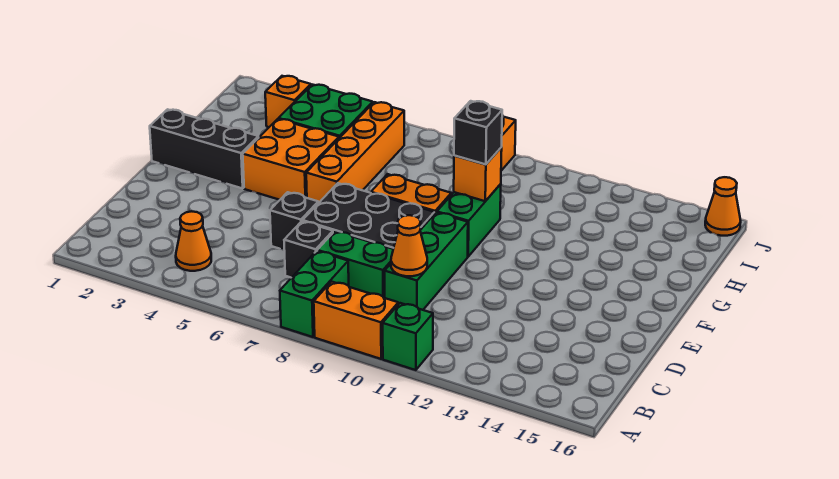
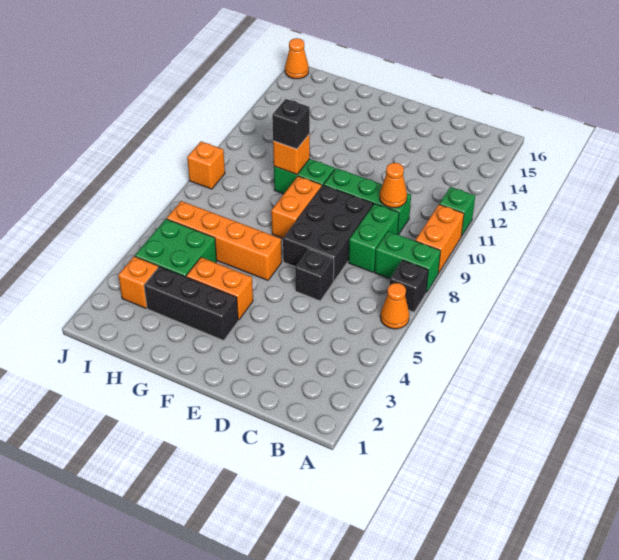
orange cone B4 level 1 -> orange cone A6 level 1
black brick C7 level 1 -> black brick A7 level 1
black brick F1:F3 level 1 -> black brick F3:H3 level 1
orange brick F4:G5 level 1 -> orange brick F4:G4 level 1

